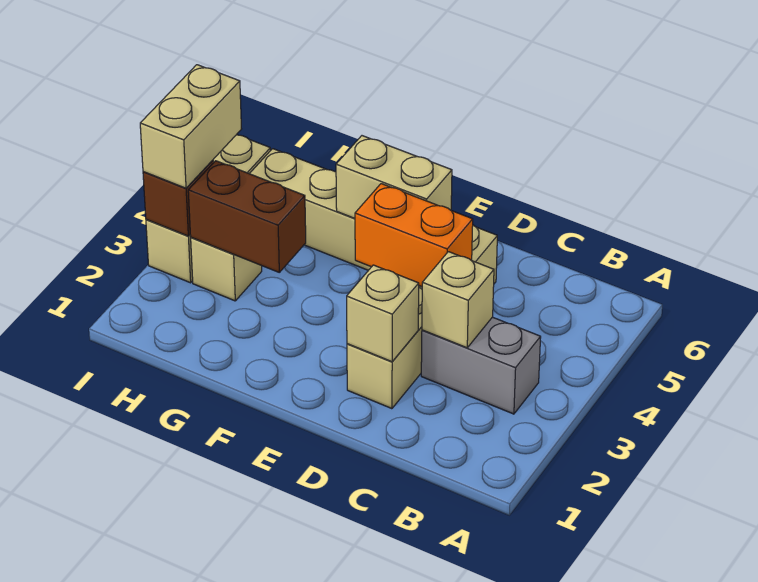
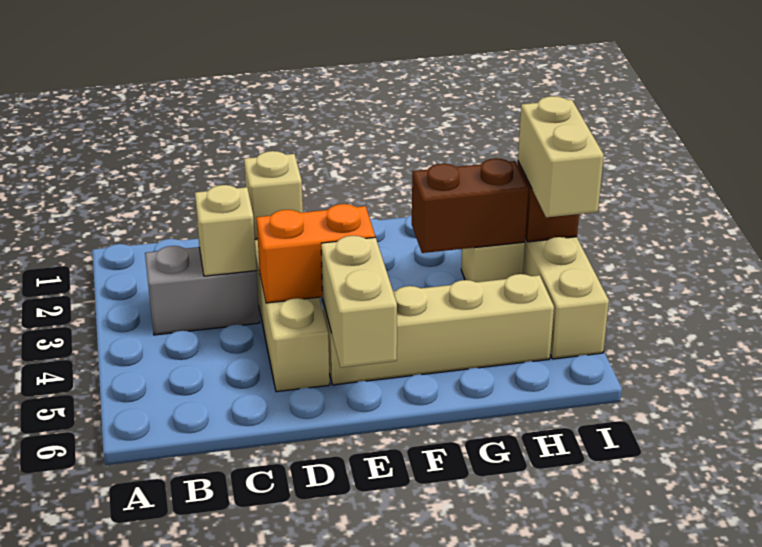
tan brick E5:F5 level 2 -> tan brick E5:E6 level 2

